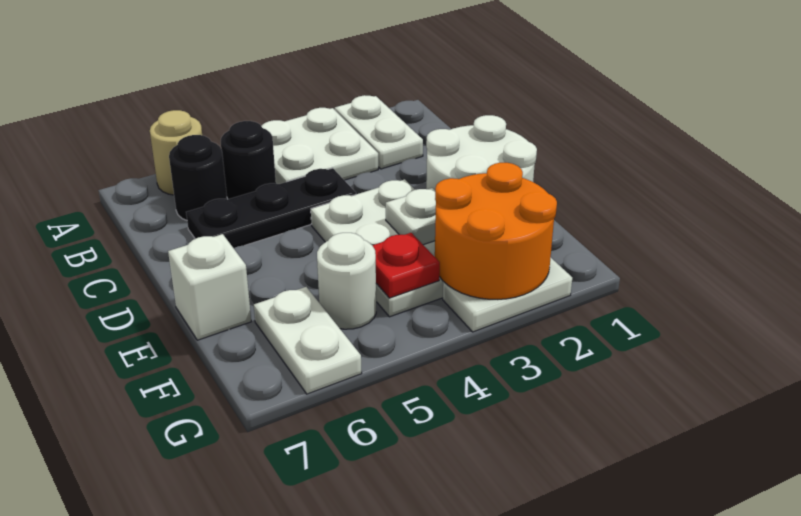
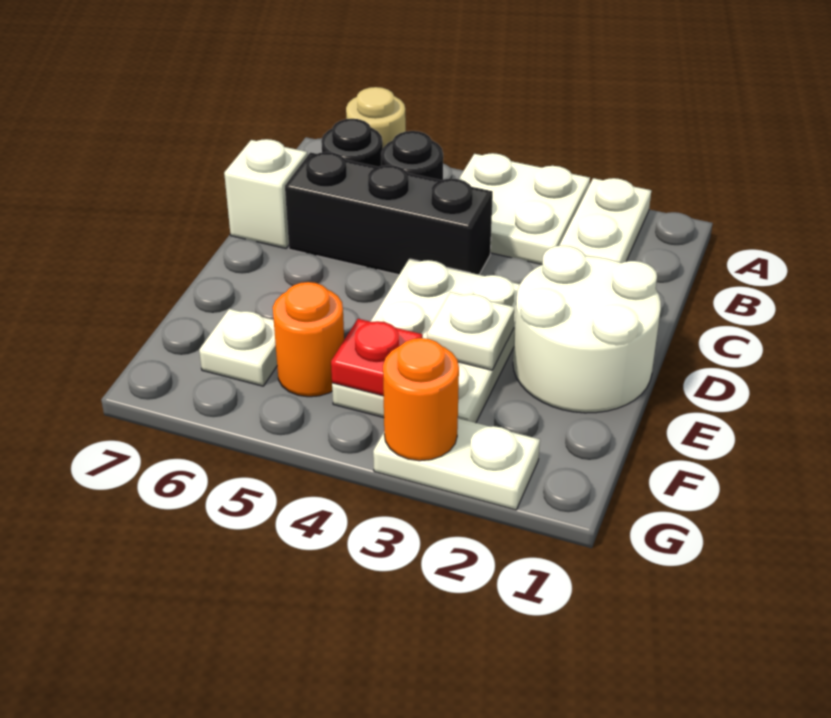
black plate C4:C6 level 1 -> black brick C4:C6 level 1
white brick E7 level 1 -> white brick C7 level 1
orange round brick F2:G3 level 2 -> orange round brick G3 level 2
white round brick F5 level 1 -> orange round brick F5 level 1
white plate F6:G6 level 1 -> white plate F6 level 1

